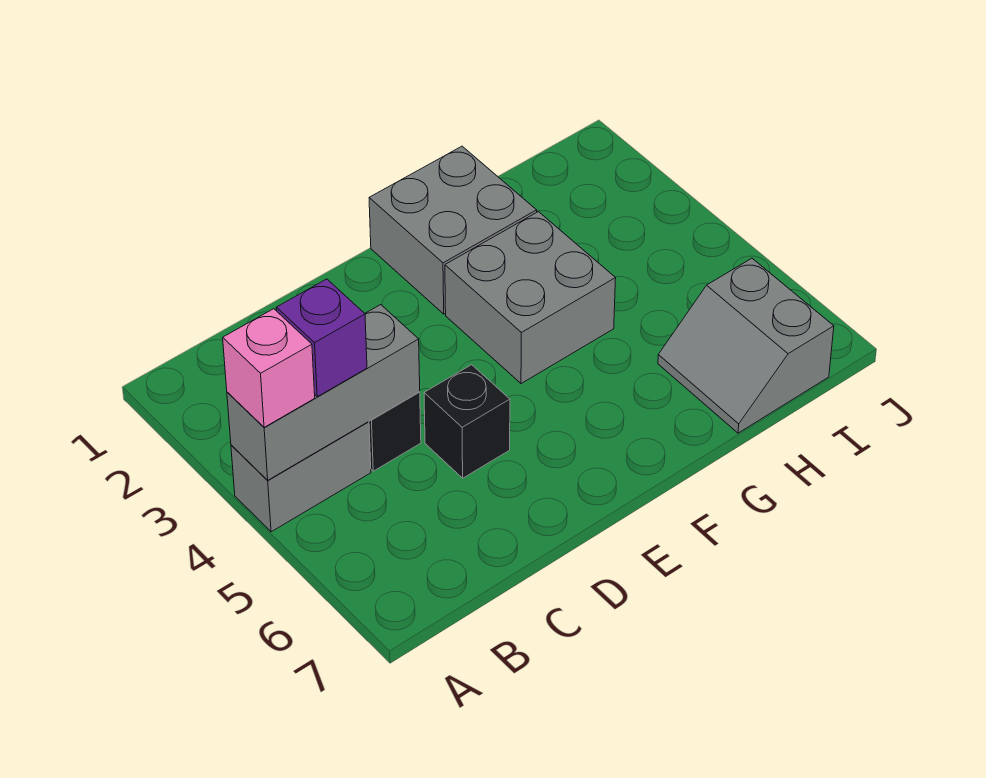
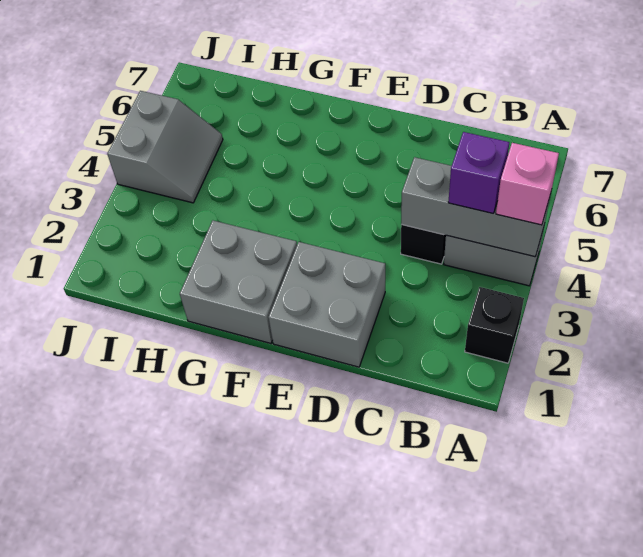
black brick D5 level 1 -> black brick A2 level 1
grey brick F3:G4 level 1 -> grey brick D1:E2 level 1
grey slope H6:I7 level 1 top I -> grey slope I4:J5 level 1 top J

